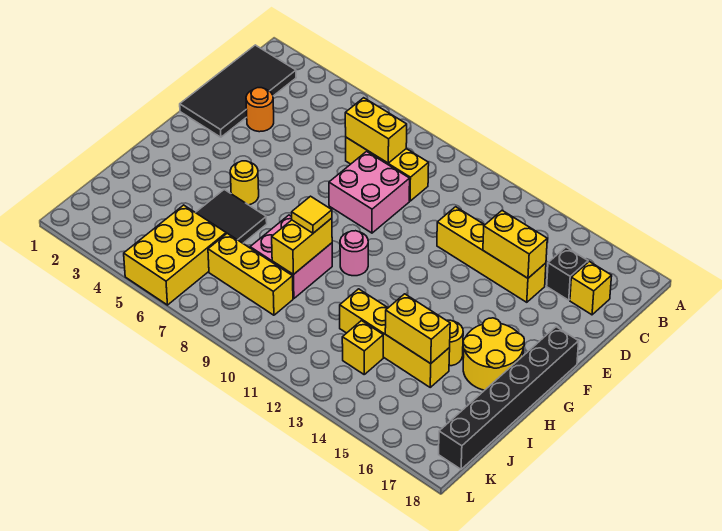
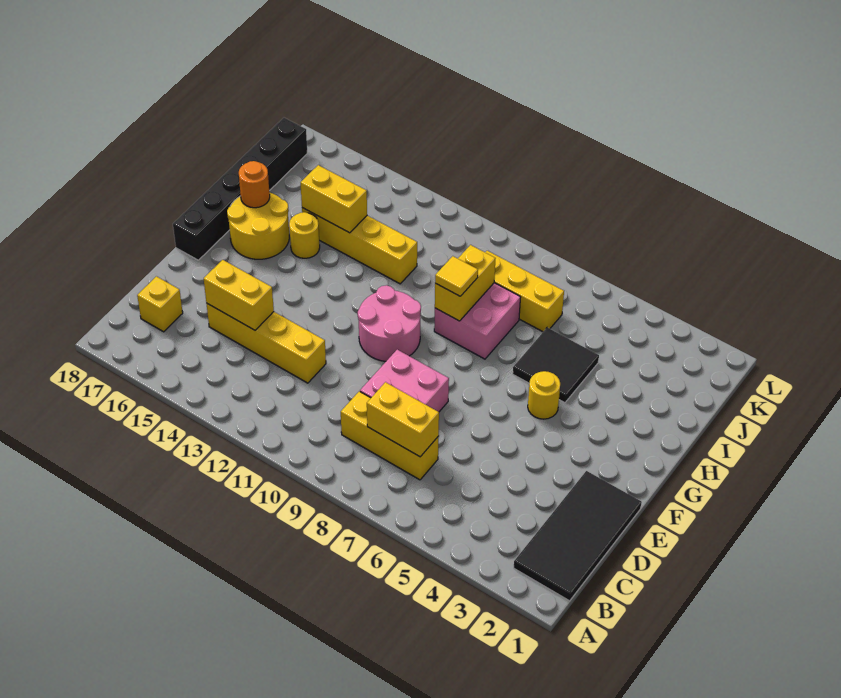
black brick C16 level 1 -> none
orange round brick D3 level 1 -> orange round brick H17 level 2
pink round brick G10 level 1 -> pink round brick F10:G11 level 1
yellow brick J5:L6 level 1 -> none
yellow brick J13 level 1 -> none

